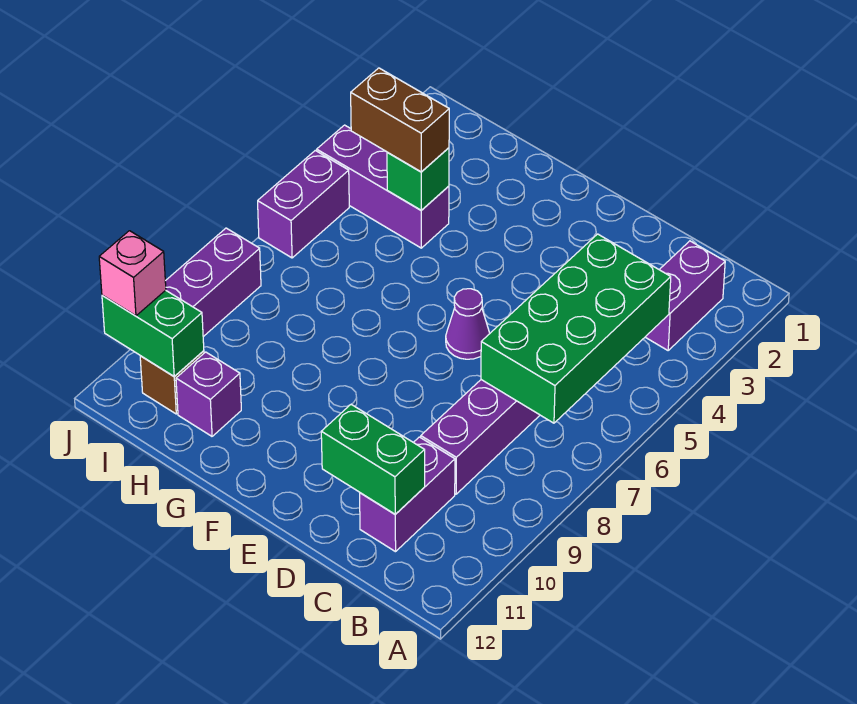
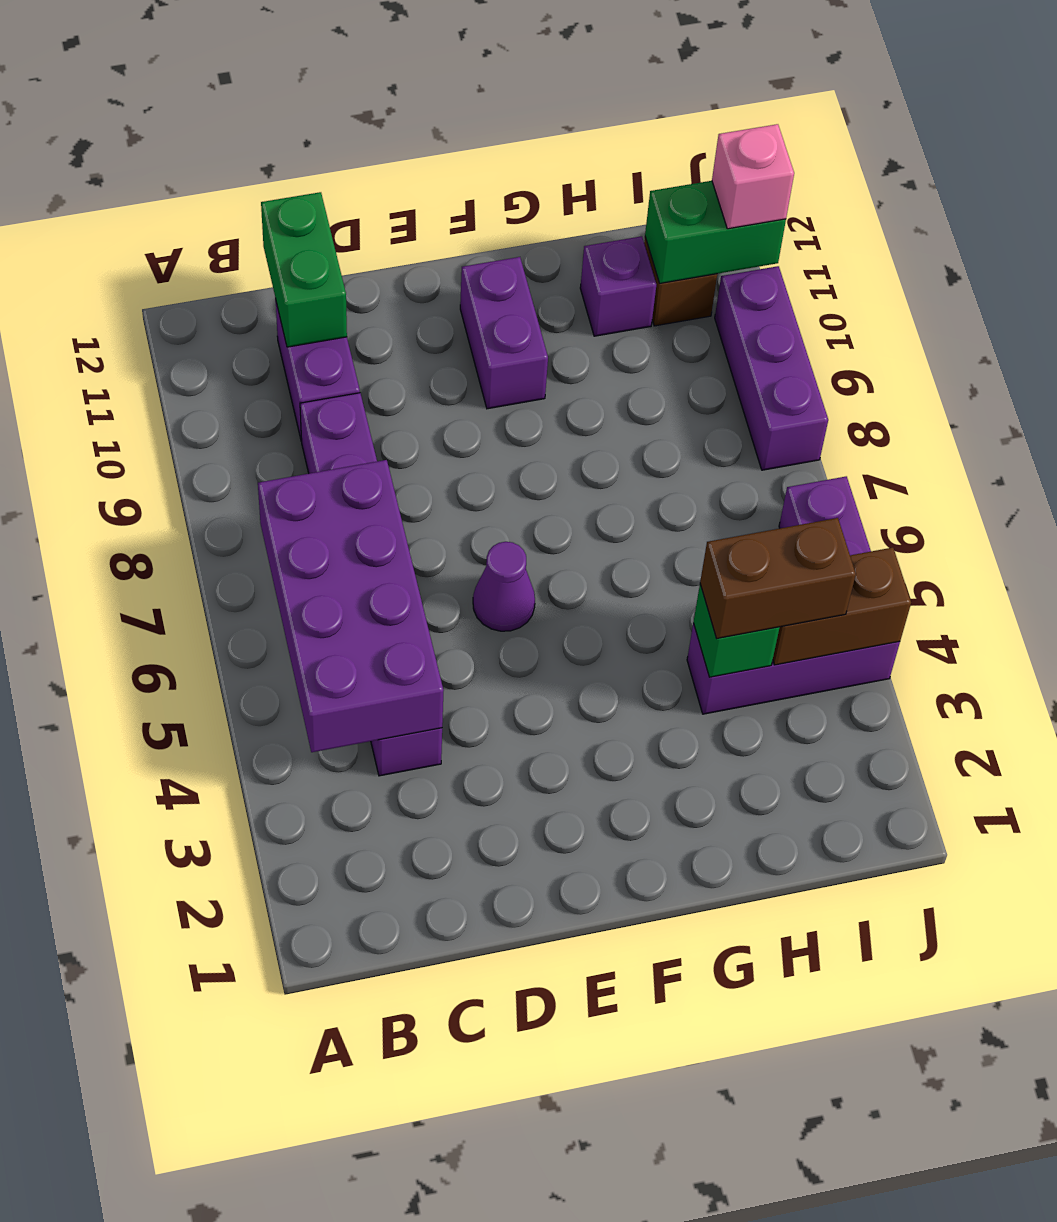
purple brick B2:B3 level 1 -> purple brick F10:F11 level 1
green brick B4:C7 level 2 -> purple brick B4:C7 level 2
green brick C11:D11 level 2 -> green brick C11:C12 level 2
none -> brown brick I4:J4 level 2

